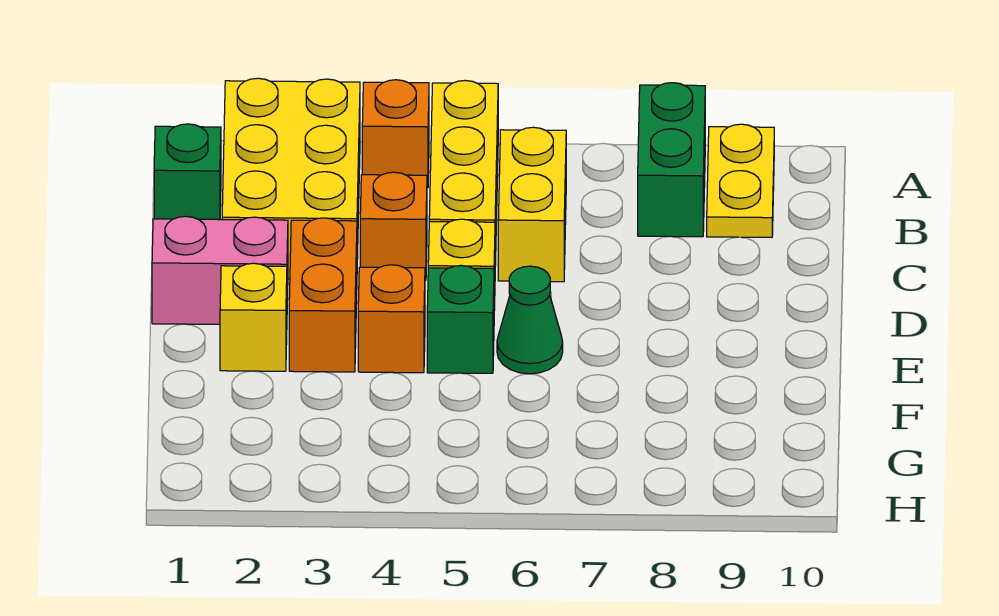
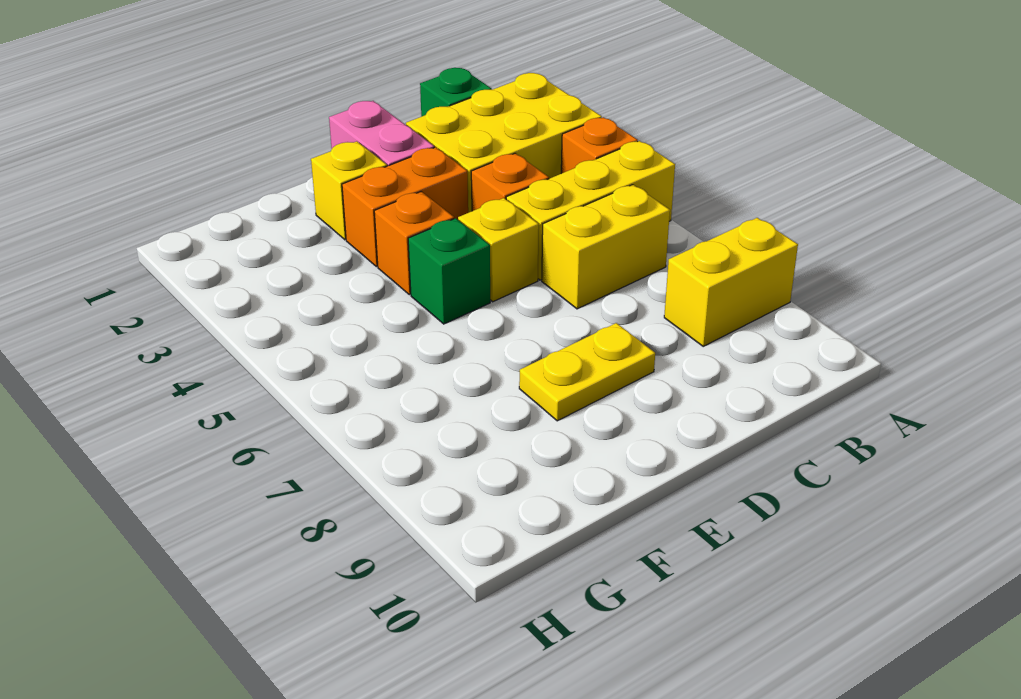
green brick A8:B8 level 1 -> yellow brick A8:B8 level 1
yellow plate A9:B9 level 1 -> yellow plate D8:E8 level 1
green cone E6 level 1 -> none

